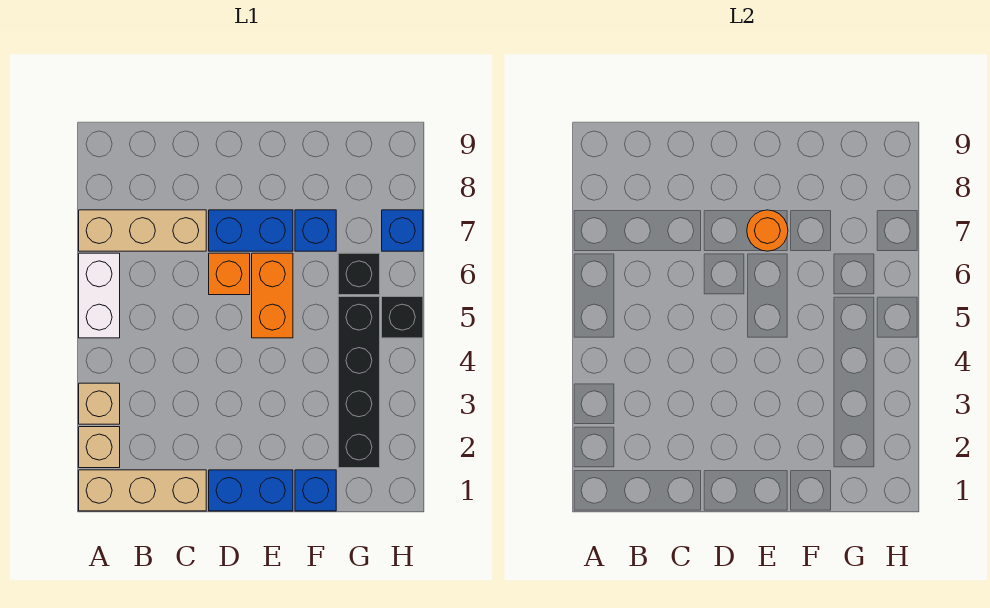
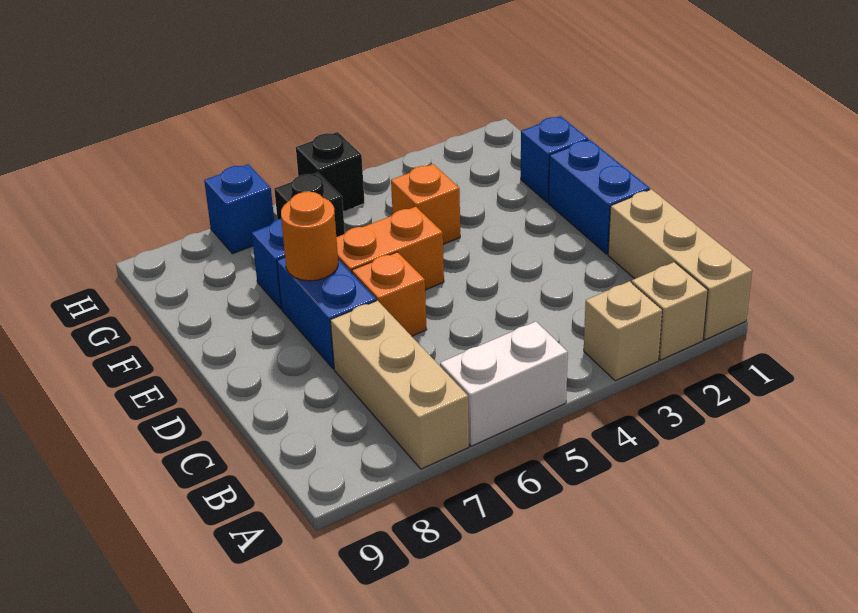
none -> orange brick F4 level 1
black brick G2:G5 level 1 -> none

